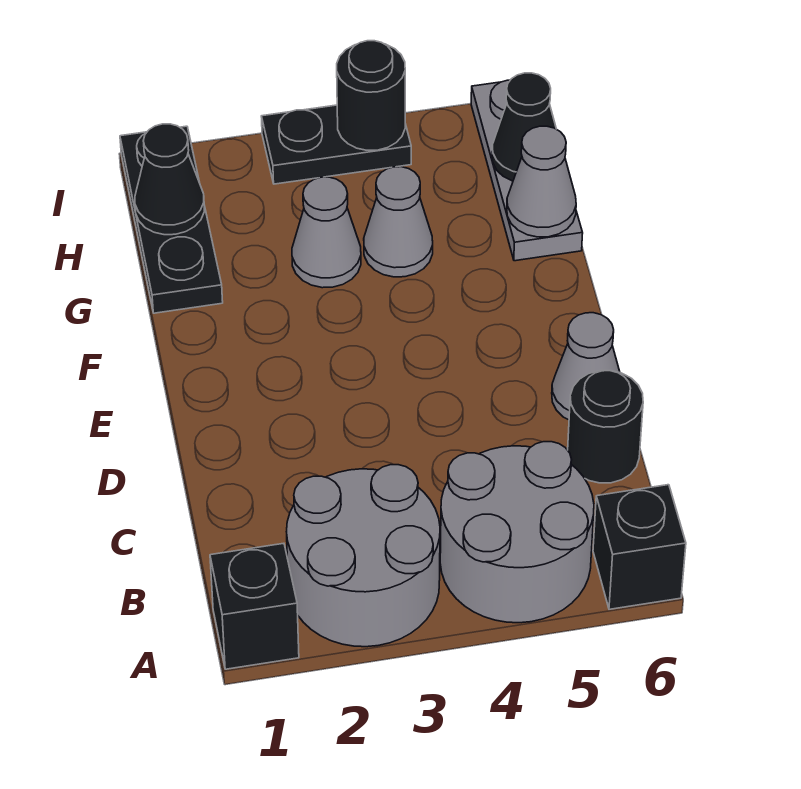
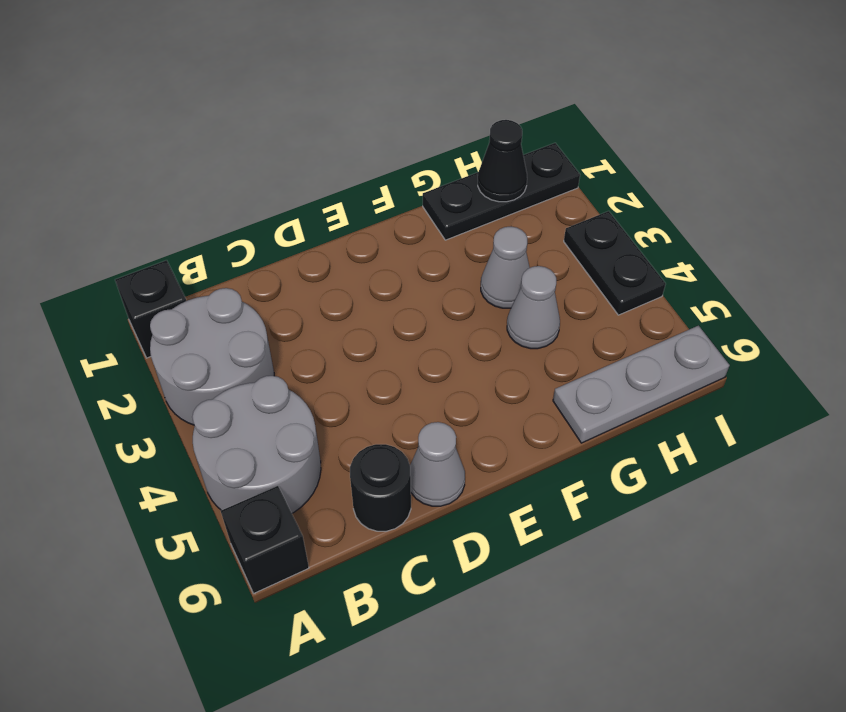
grey cone G6 level 2 -> none
black cone H6 level 2 -> none
black round brick I4 level 2 -> none

